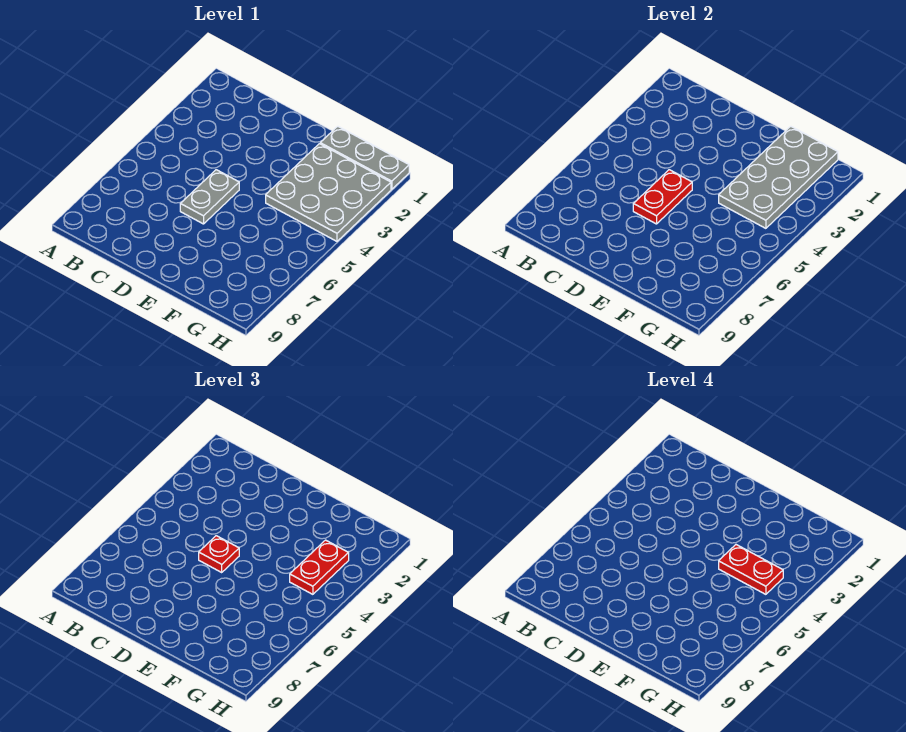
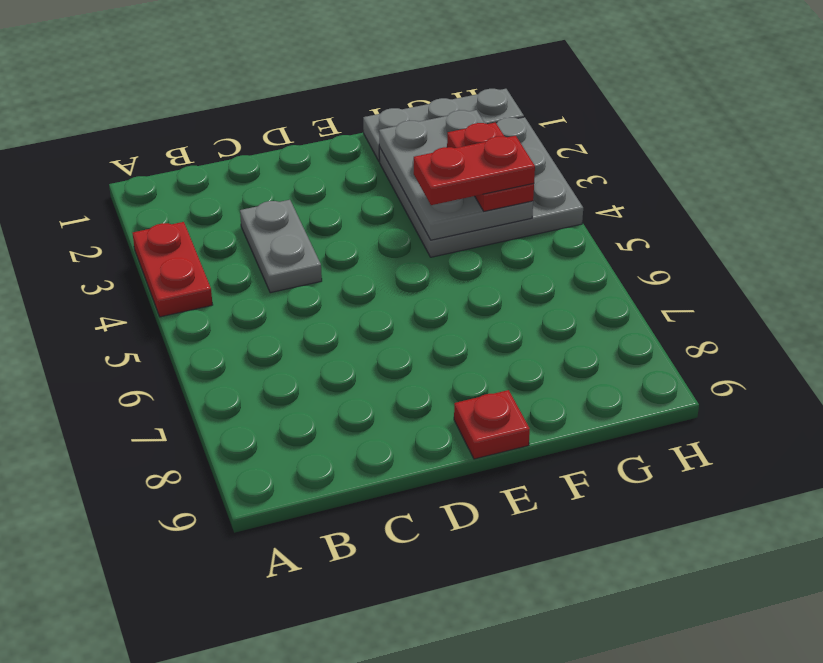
grey plate D5:D6 level 1 -> grey plate C3:C4 level 1
red plate D5:D6 level 2 -> red plate A3:A4 level 1
red plate D5 level 3 -> red plate E9 level 1
grey plate F1:G4 level 2 -> grey plate F2:G4 level 2

